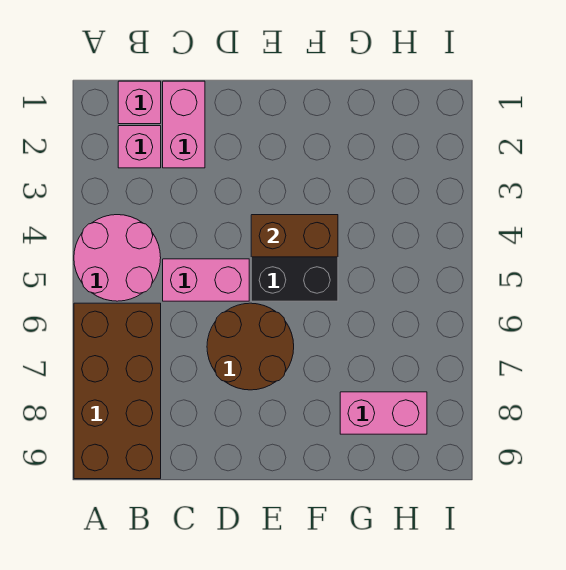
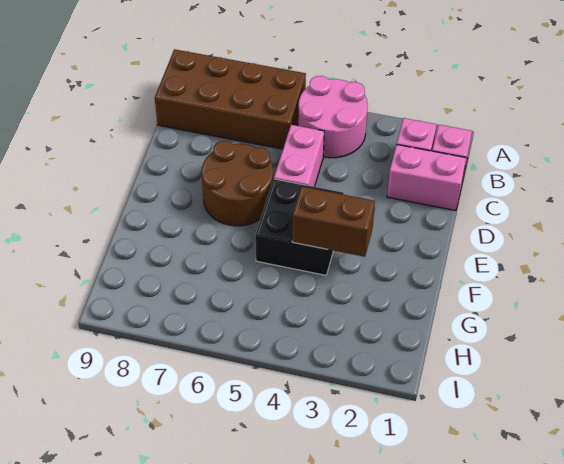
brown brick E4:F4 level 2 -> brown brick F3:F4 level 2
pink brick G8:H8 level 1 -> none

